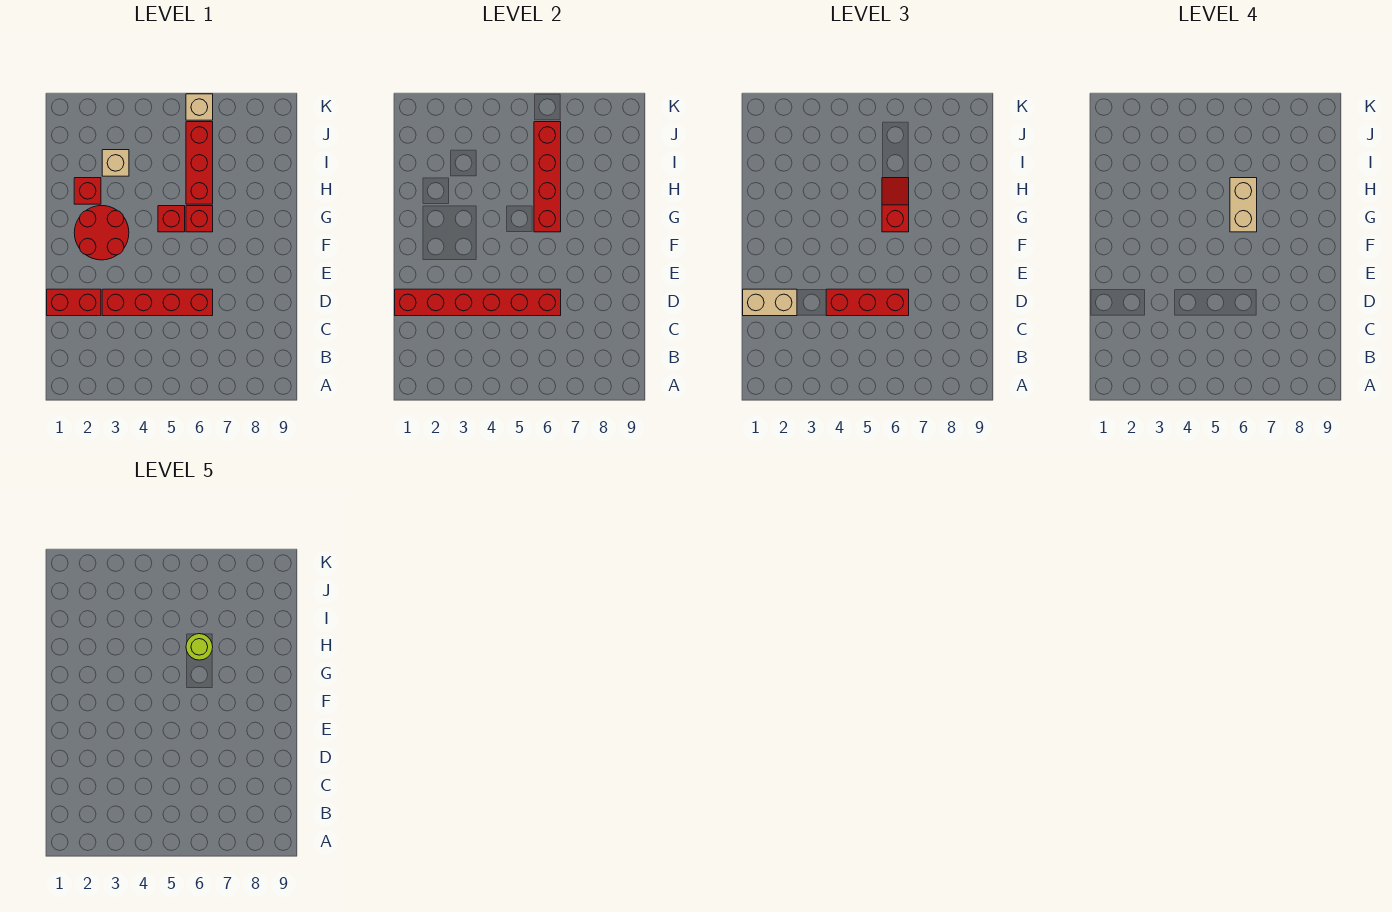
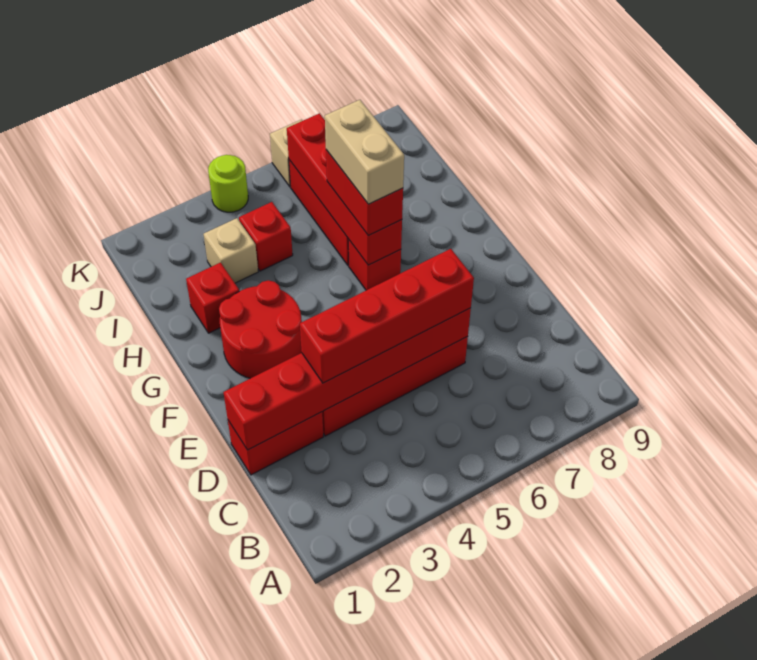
tan brick D1:D2 level 3 -> none
red brick D4:D6 level 3 -> red brick D3:D6 level 3
red brick G5 level 1 -> red brick I4 level 1
red slope G6:H6 level 3 top G -> red brick G6:H6 level 3
lime round brick H6 level 5 -> lime round brick K4 level 1

